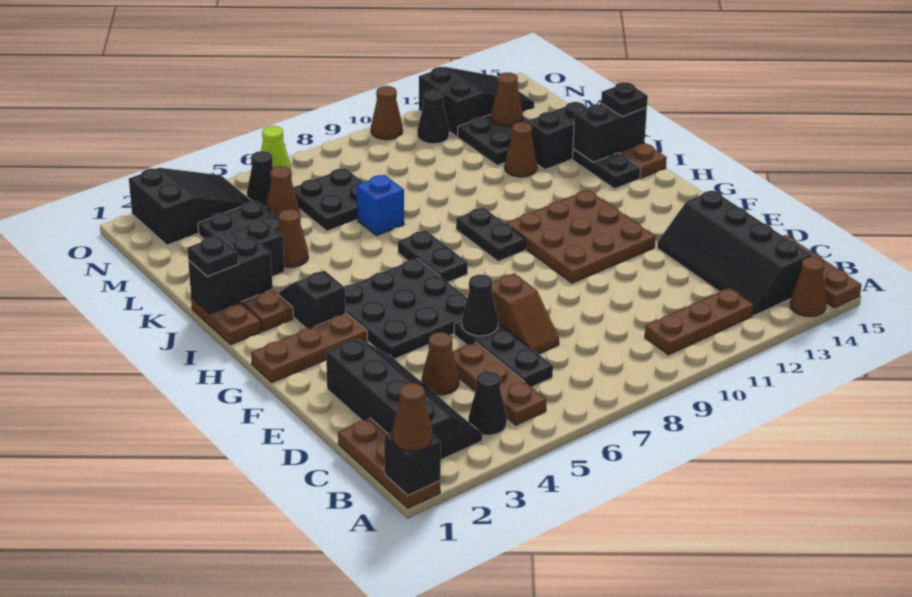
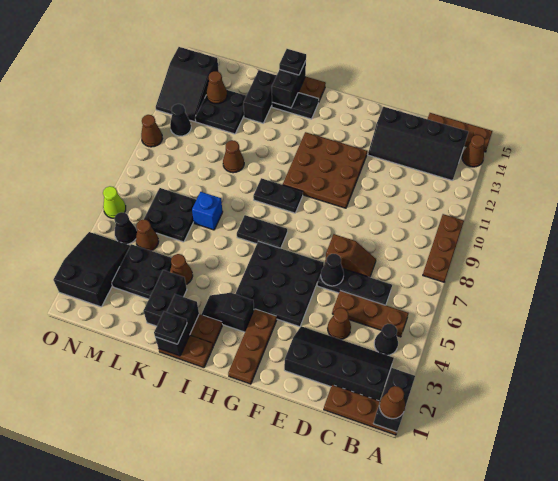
black brick A1 level 2 -> black brick A1:A2 level 2
brown plate B10:B12 level 1 -> brown plate A8:A10 level 1
brown cone K12 level 1 -> brown cone K10 level 1
black slope N12:O14 level 1 top 12 -> black slope N12:O14 level 1 top 14

